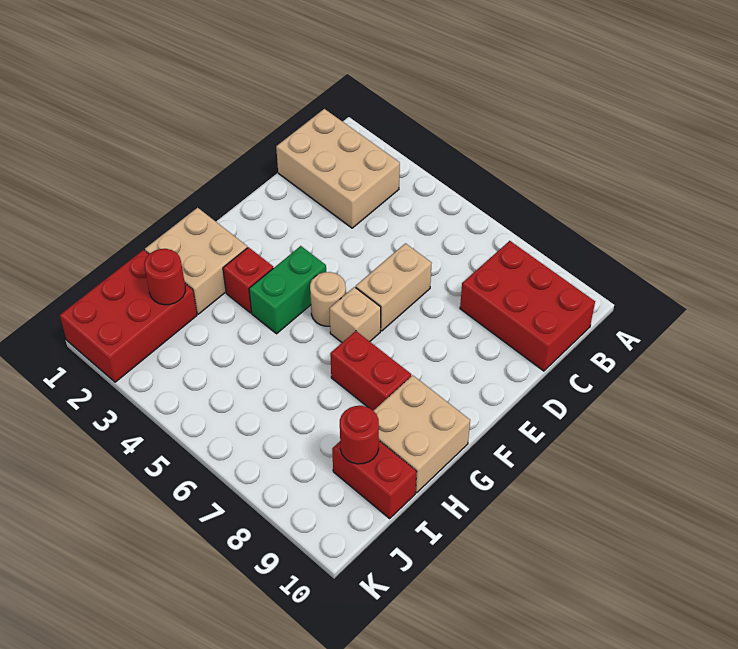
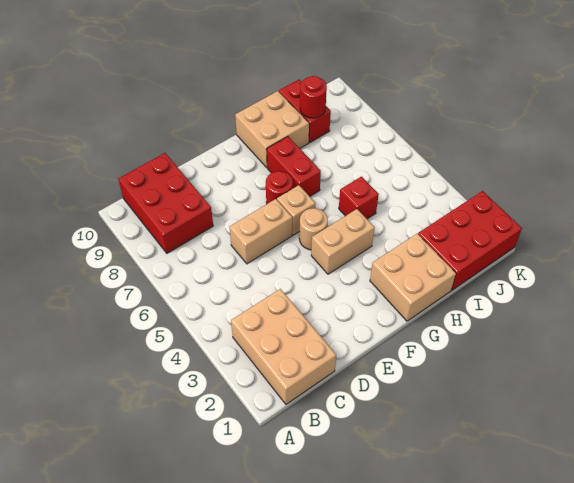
green brick F4:G4 level 1 -> tan brick F4:G4 level 1
red brick G3 level 1 -> red brick H5 level 1
red round brick I2 level 2 -> red round brick F7 level 1

